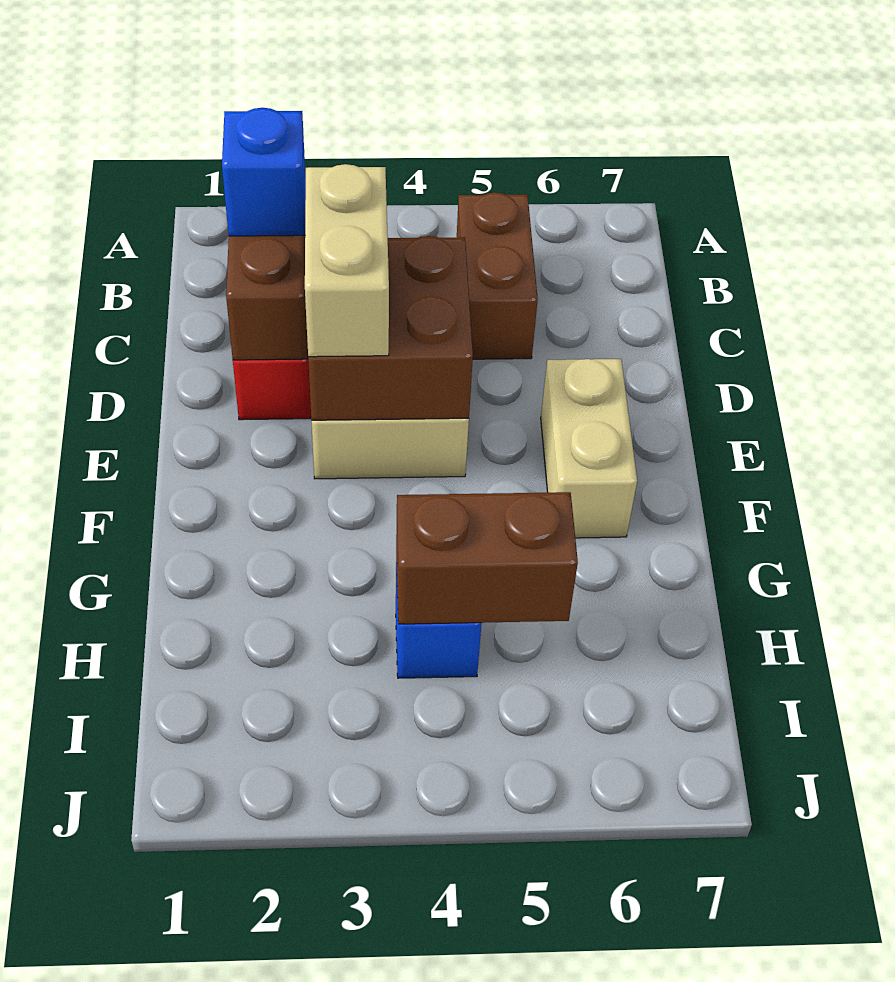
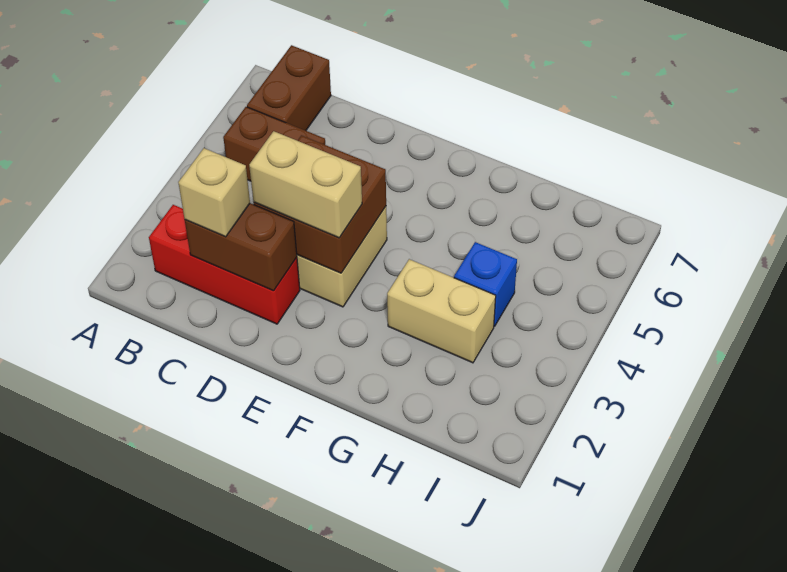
blue brick C2 level 3 -> tan brick C2 level 3
tan brick E6:F6 level 1 -> tan brick G3:H3 level 1
brown brick H4:H5 level 2 -> brown brick B6:B7 level 1

